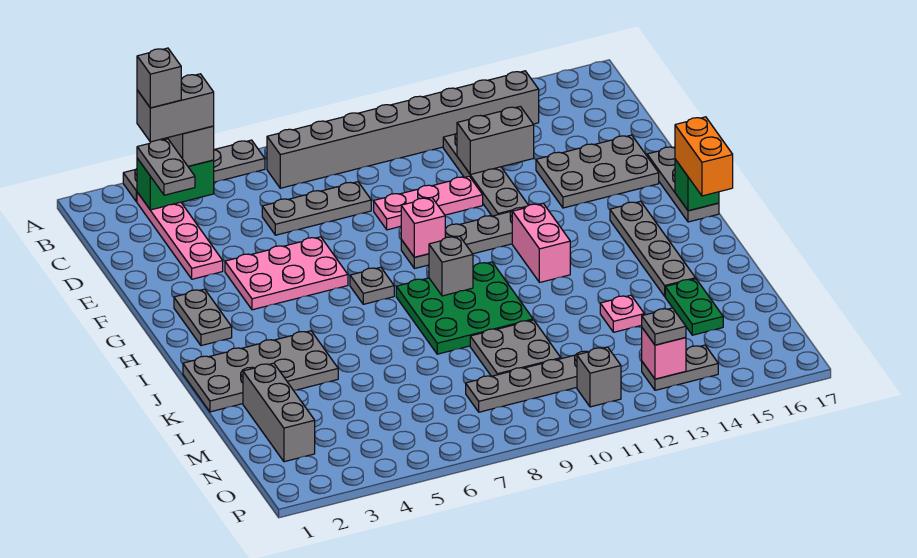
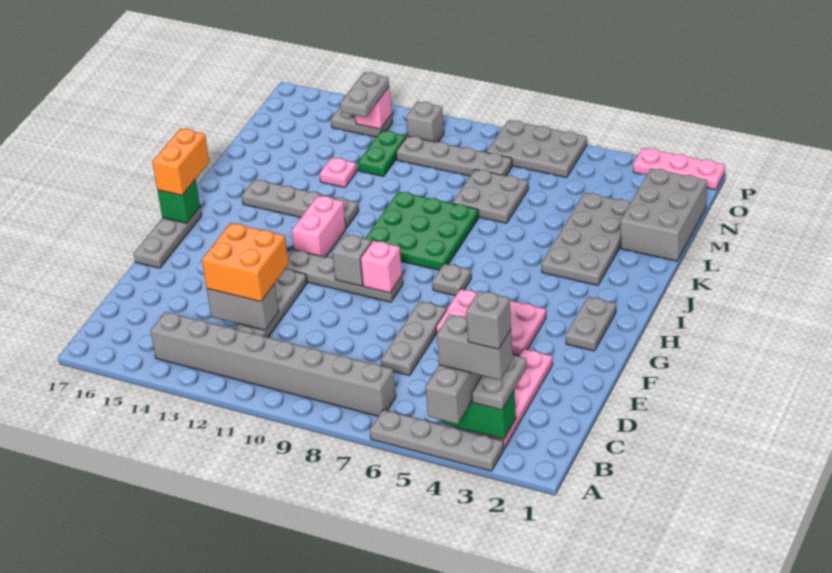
grey plate D6:D8 level 1 -> grey plate D7:F7 level 1
none -> orange brick D12:E13 level 3
pink plate E9:E11 level 1 -> pink plate P1:P3 level 1
grey plate E14:F16 level 1 -> grey plate O6:P8 level 1
grey plate H15:K15 level 1 -> grey plate J12:J15 level 1
grey brick I9 level 2 -> grey brick G10 level 2
grey plate J1:K4 level 1 -> grey plate J3:M4 level 1
grey brick L2:N2 level 1 -> grey brick L1:N2 level 1
grey plate L9:M10 level 1 -> grey plate L7:M8 level 1
green plate L15:M15 level 1 -> green plate M12:N12 level 1
grey plate O13 level 3 -> grey plate N13:O13 level 3

